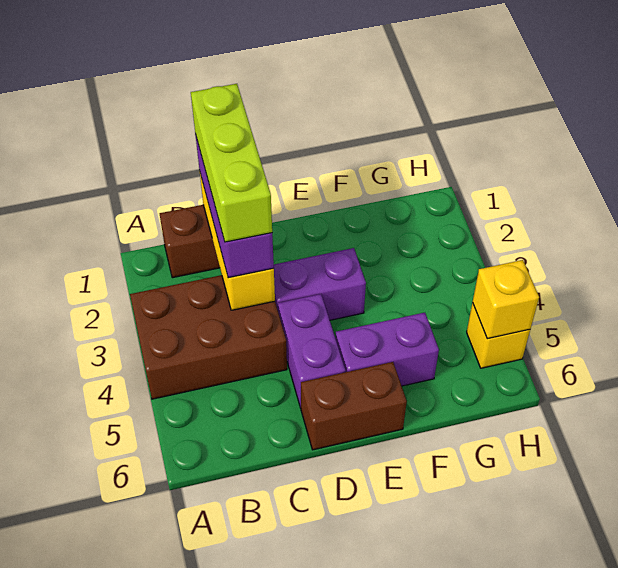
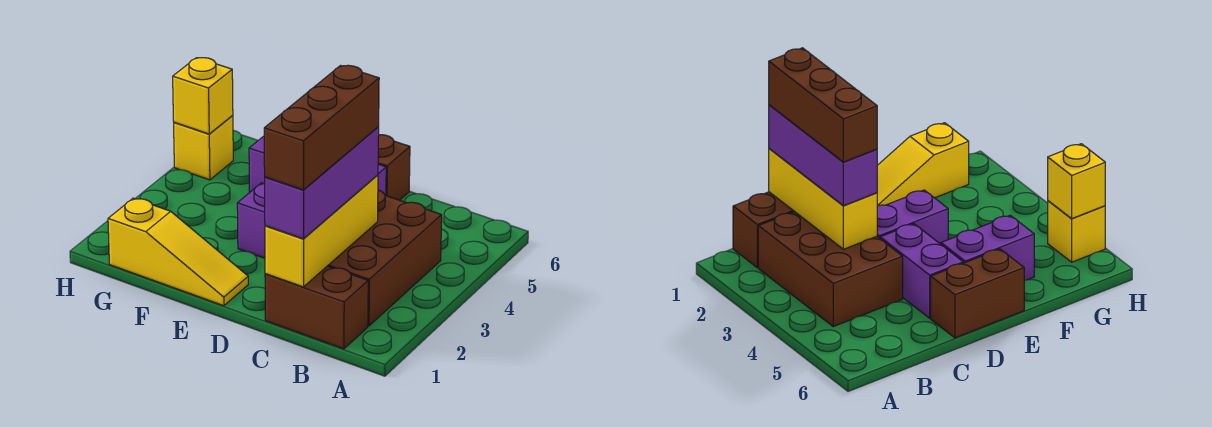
brown brick A3:C4 level 1 -> brown brick B2:C4 level 1
lime brick C1:C3 level 4 -> brown brick C1:C3 level 4
none -> yellow slope E1:G1 level 1 top G

